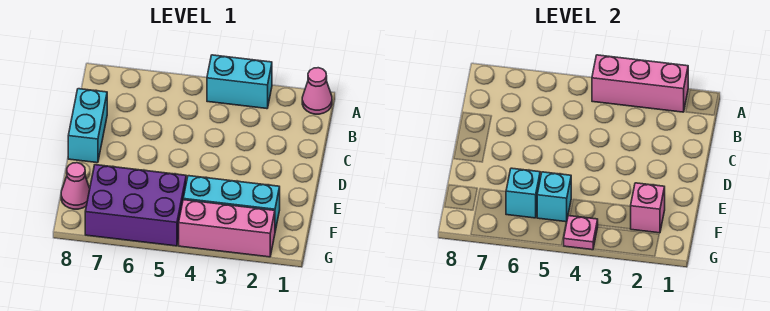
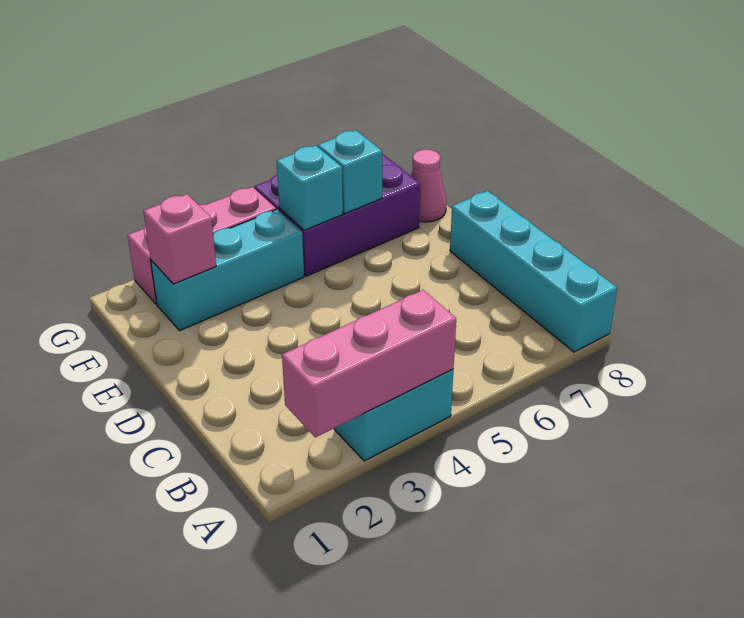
pink cone A1 level 1 -> none
cyan brick C8:D8 level 1 -> cyan brick A8:D8 level 1
pink plate G4 level 2 -> none

